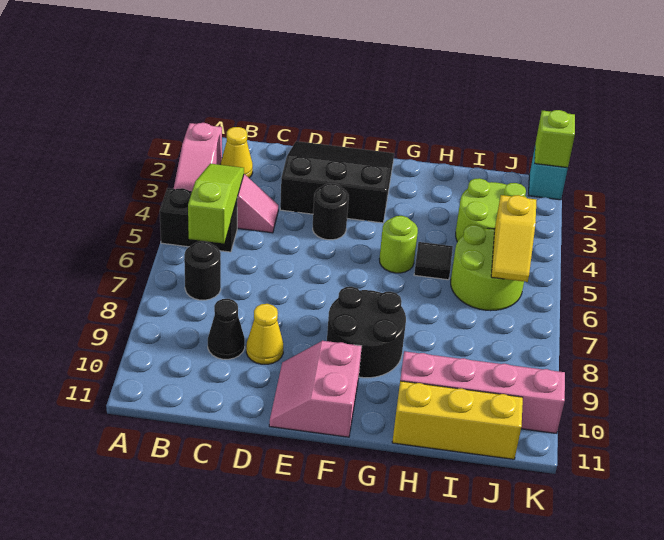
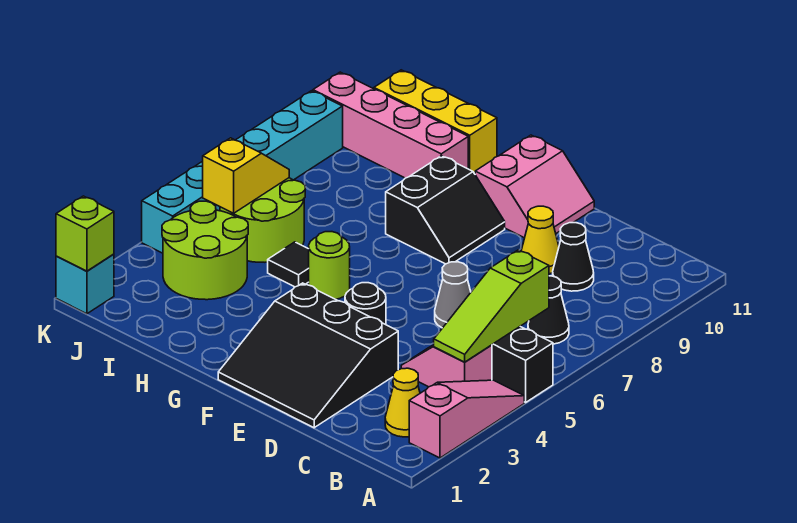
black round brick B7 level 1 -> black cone B7 level 1
none -> grey cone D6 level 1
black round brick F8:G9 level 1 -> black slope F8:G9 level 1 top G
none -> cyan brick K4:K9 level 1

